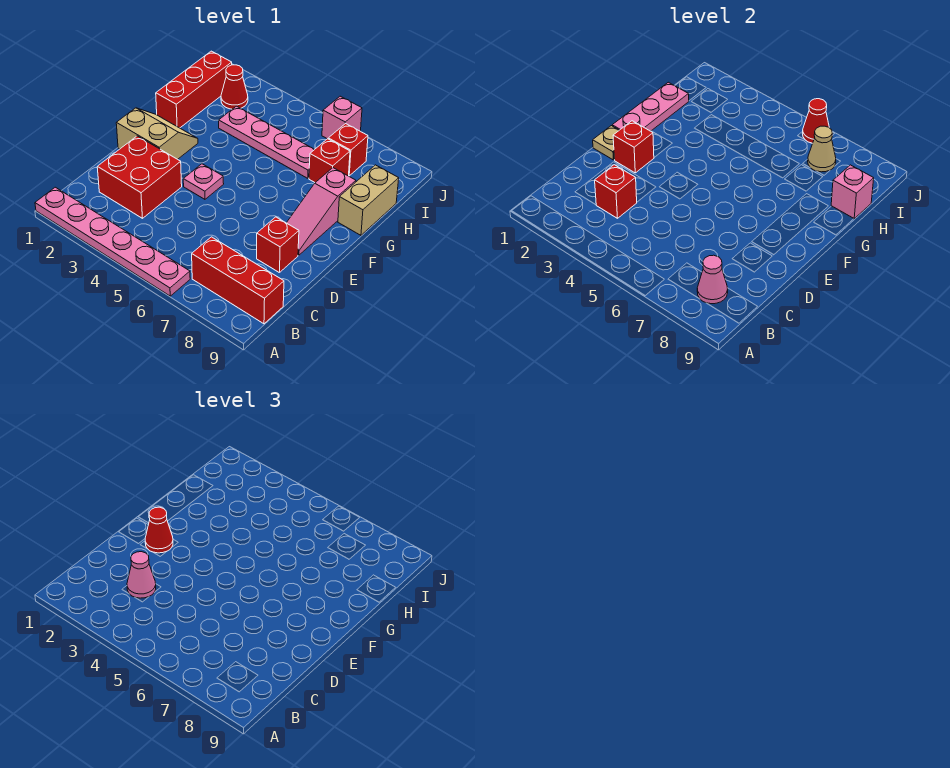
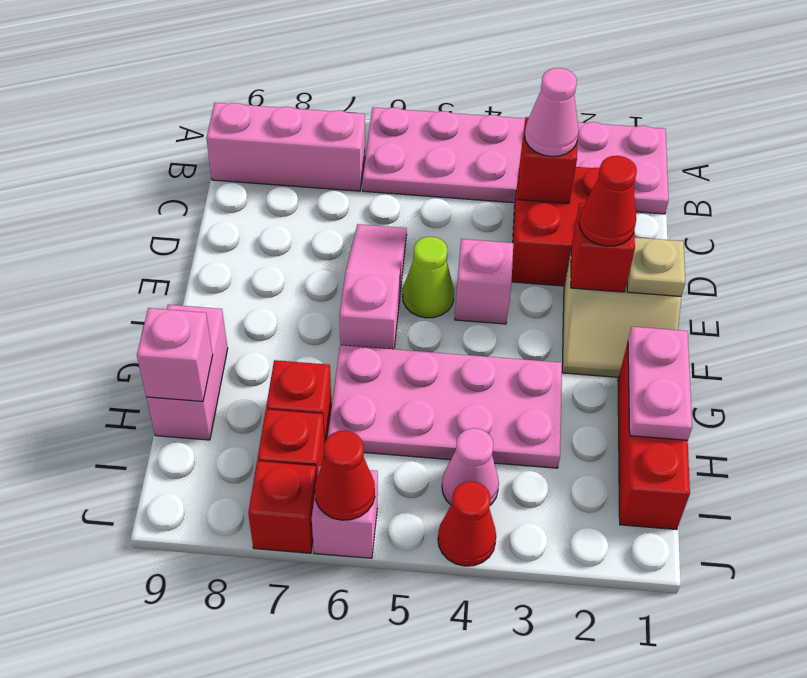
pink plate A1:A6 level 1 -> pink plate A1:B6 level 1
red brick B7:B9 level 1 -> pink brick B7:B9 level 1
pink cone B8 level 2 -> pink cone I4 level 1
red brick D8 level 1 -> red brick J7 level 1
pink plate E4 level 1 -> pink brick E4 level 1
none -> lime cone E5 level 1
pink slope E8:G8 level 1 top G -> pink slope D6:F6 level 1 top F
pink plate F1:H1 level 2 -> pink plate G1:H1 level 2
tan brick G9:H9 level 1 -> pink brick G9:H9 level 1
pink plate H3:H6 level 1 -> pink plate G3:H6 level 1
red cone I2 level 1 -> red cone J4 level 1
tan cone I7 level 2 -> none

